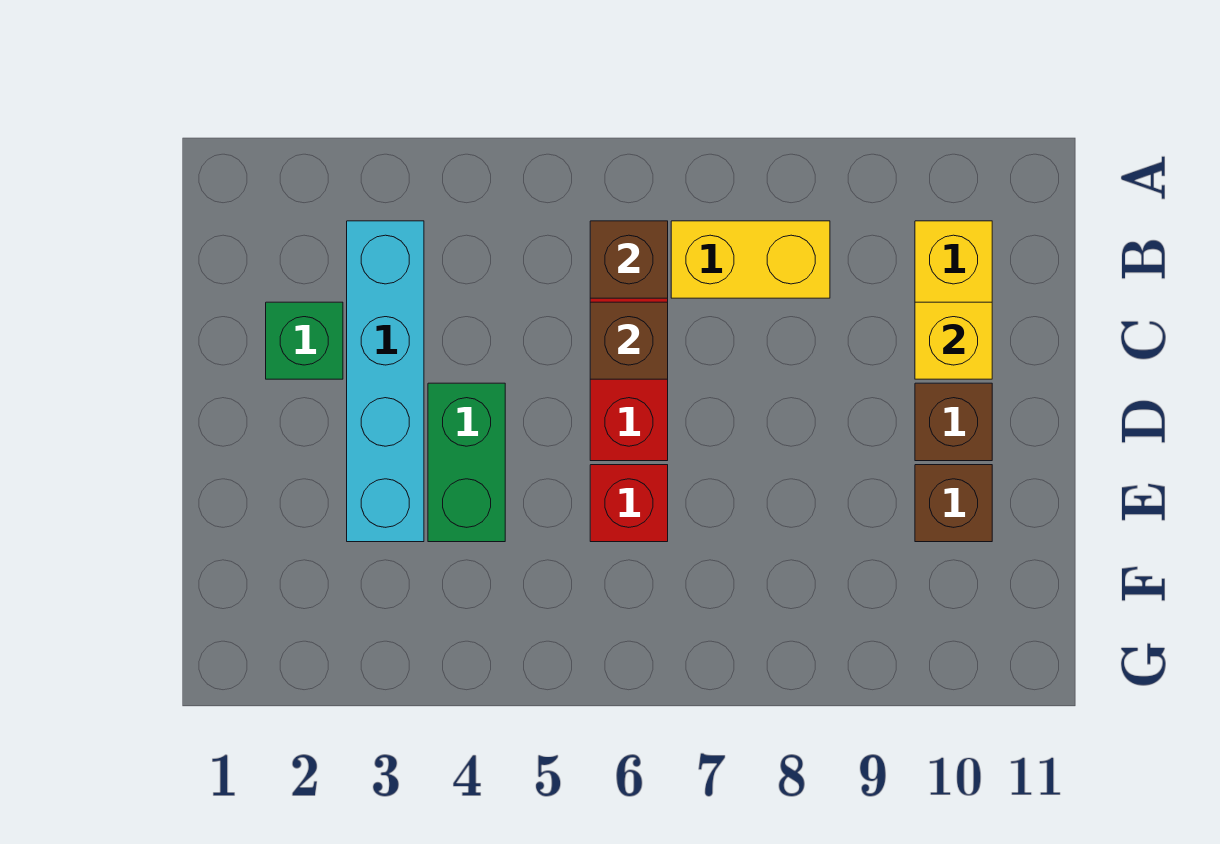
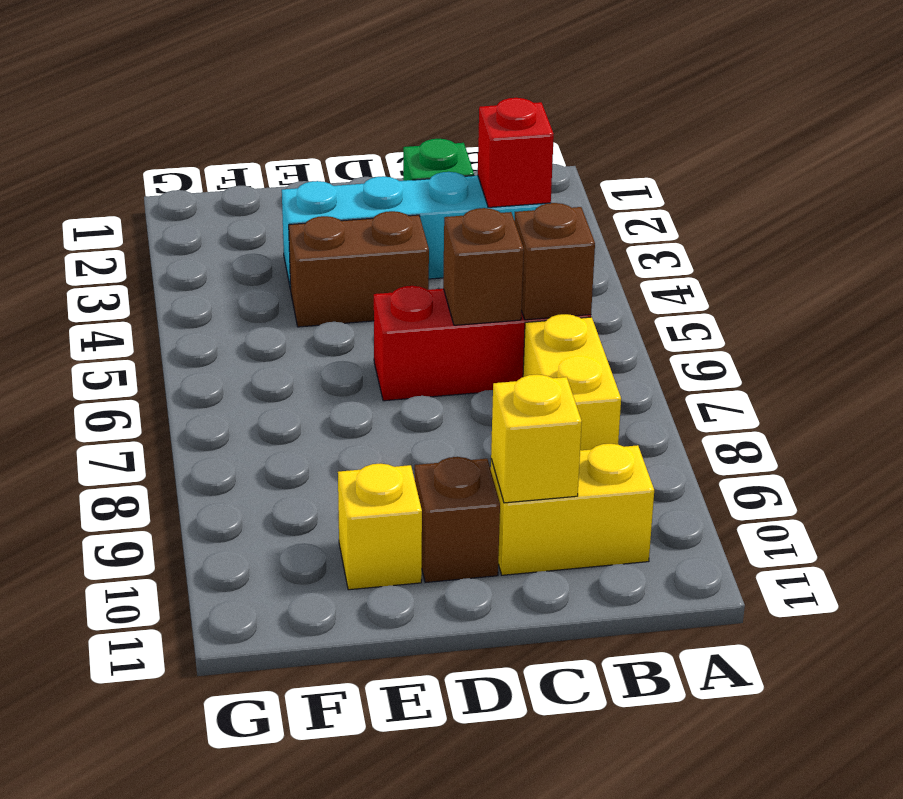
green brick D4:E4 level 1 -> brown brick D4:E4 level 1
red brick E6 level 1 -> red brick B3 level 2
brown brick E10 level 1 -> yellow brick E10 level 1

